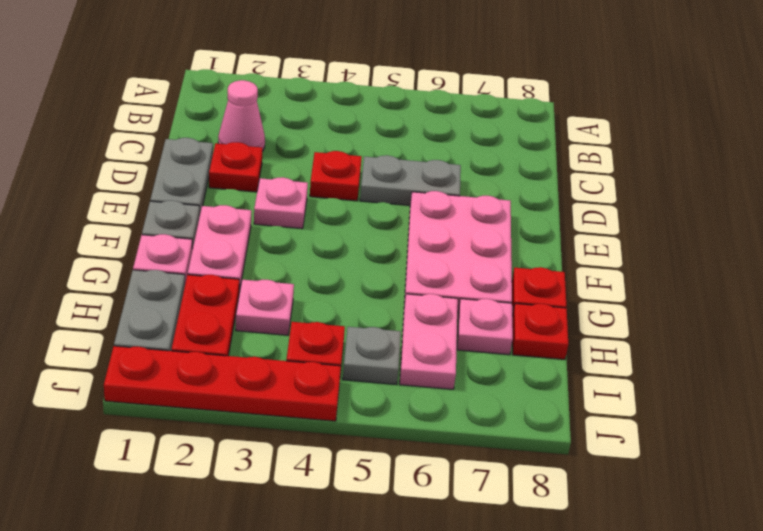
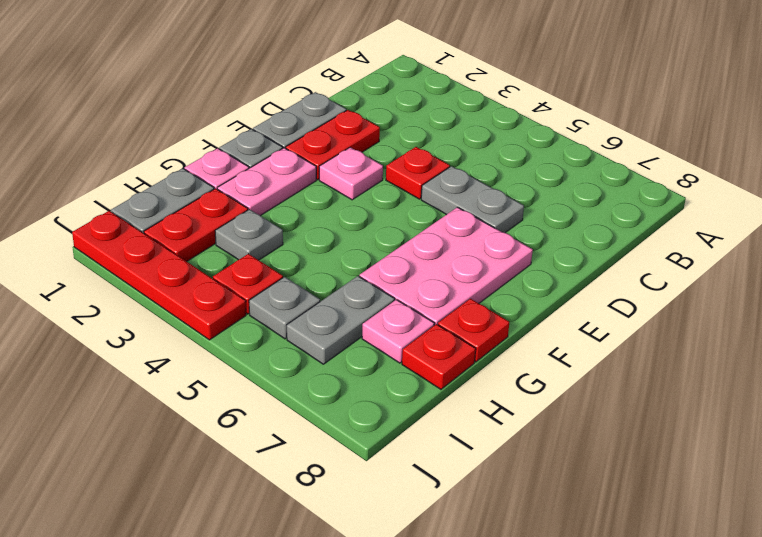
pink cone C2 level 1 -> none
red plate D2 level 1 -> red plate D2:E2 level 1
pink plate H3 level 1 -> grey plate H3 level 1
pink plate H6:I6 level 1 -> grey plate H6:I6 level 1

